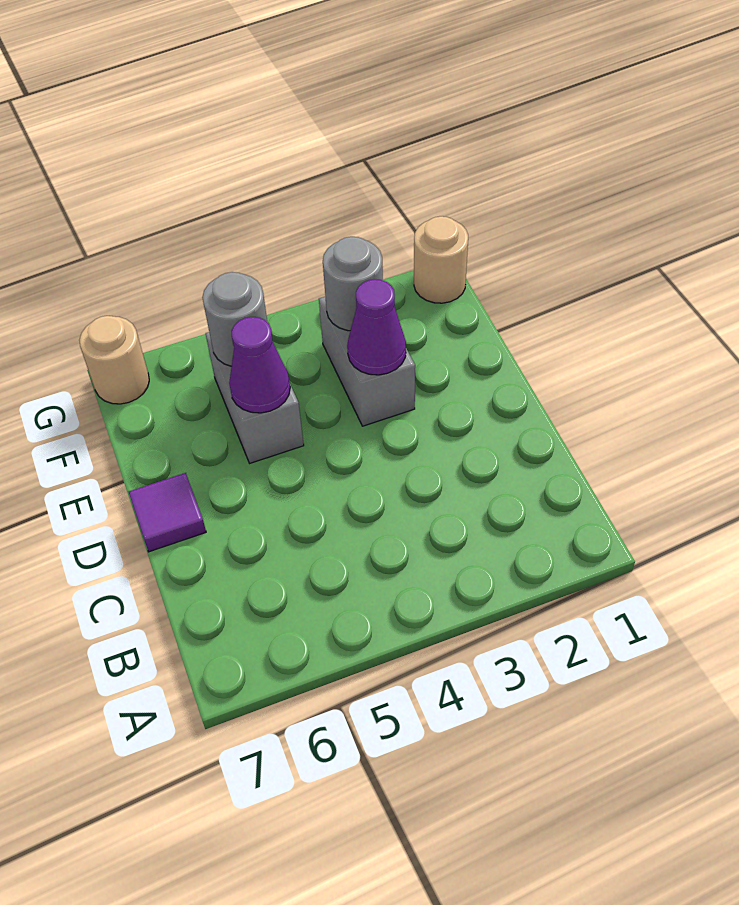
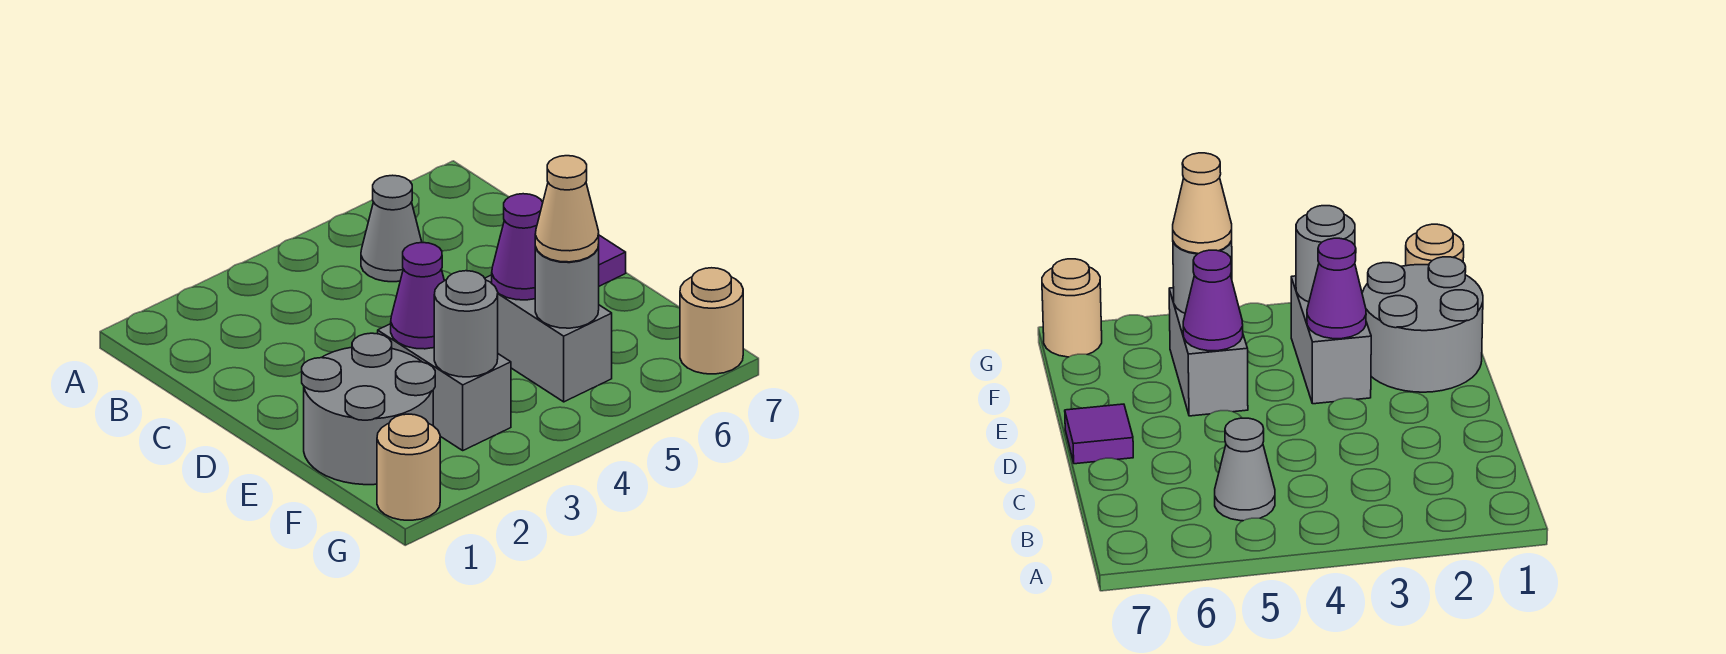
none -> grey cone B5 level 1
none -> grey round brick E1:F2 level 1
none -> tan cone F5 level 3

